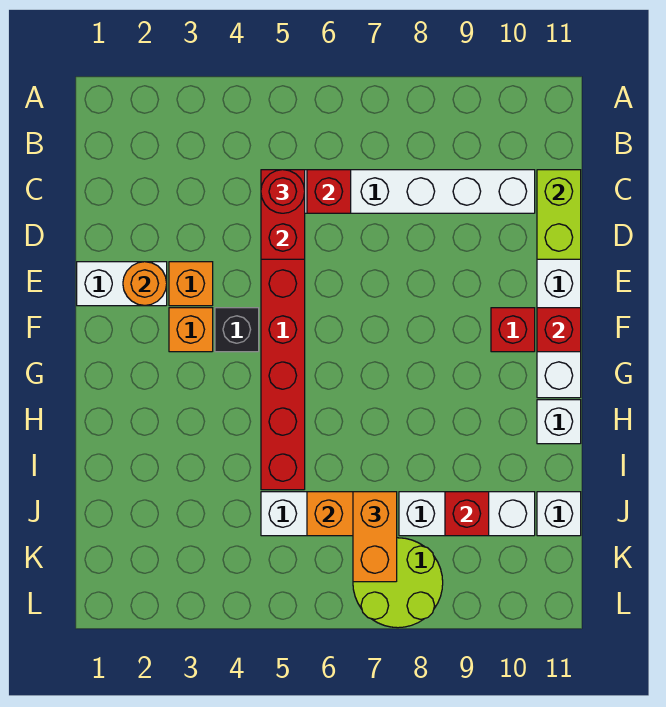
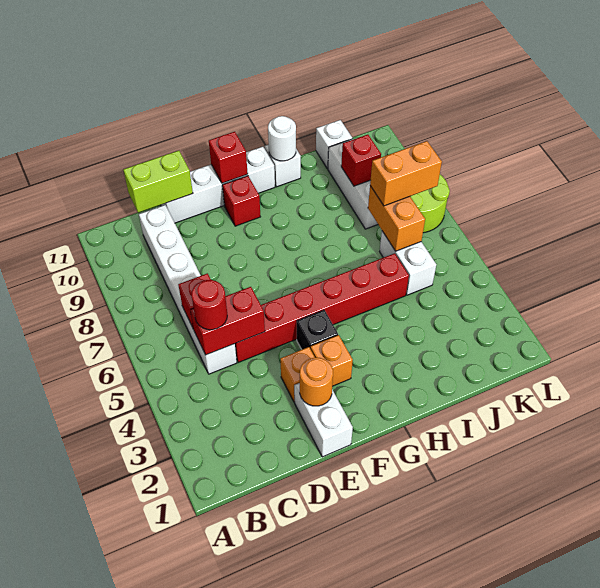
none -> white round brick H11 level 2

